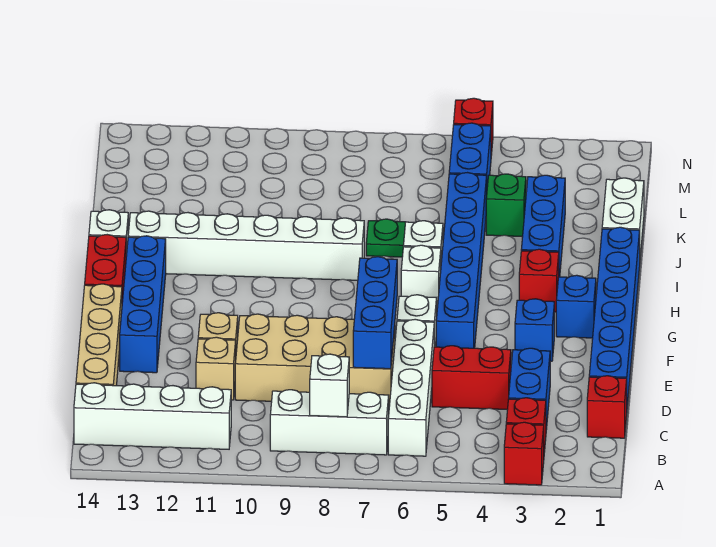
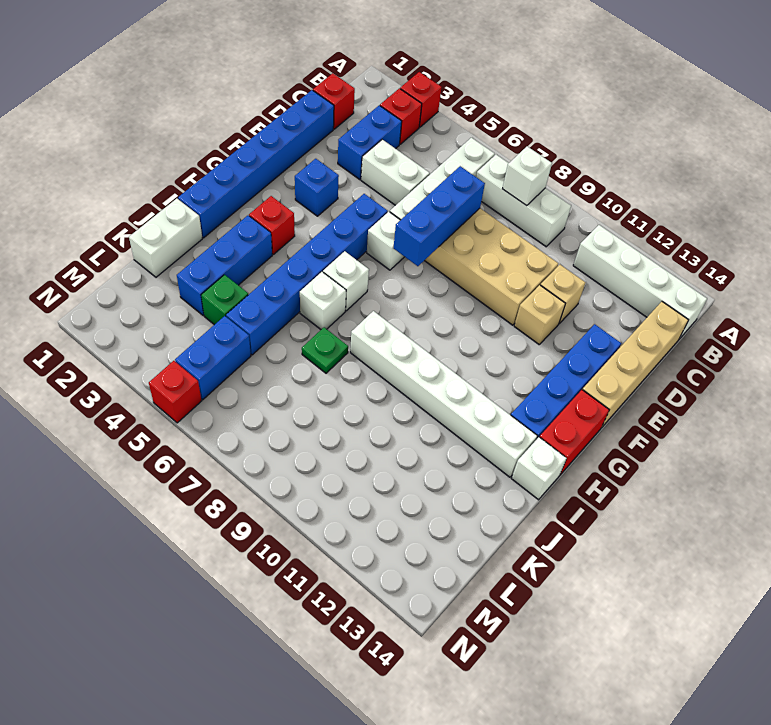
red brick D4:D5 level 1 -> white brick D4:D5 level 1
blue brick G2 level 1 -> none

